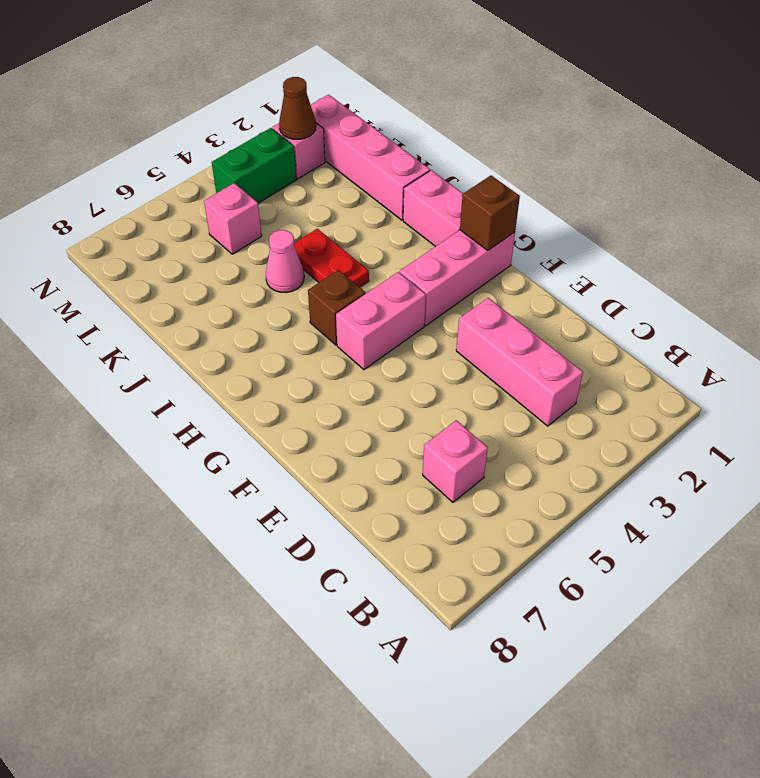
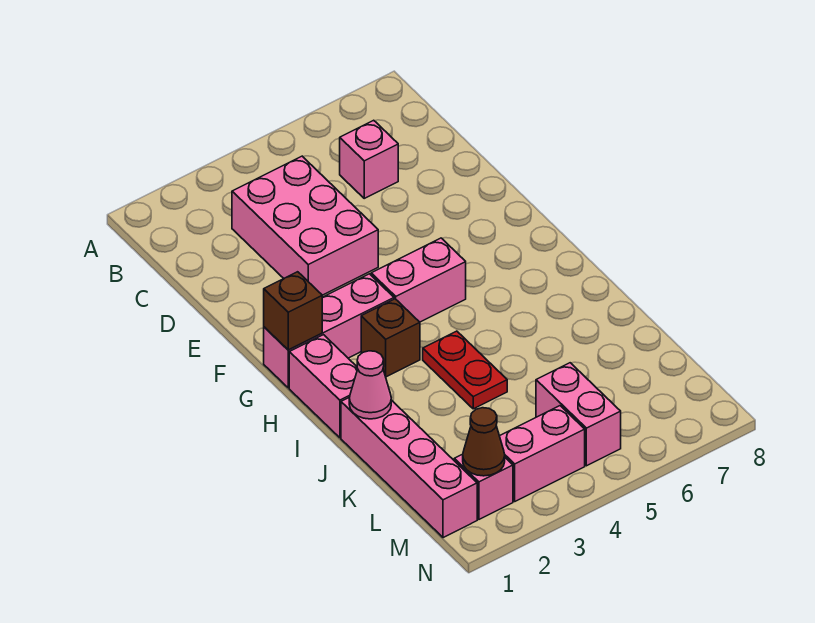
pink brick C3:E3 level 1 -> pink brick C3:E4 level 1
brown brick H5 level 1 -> brown brick H3 level 1
pink cone J5 level 1 -> pink cone J1 level 2
pink brick L5 level 1 -> pink brick L5:M5 level 1
green brick M3:M4 level 1 -> pink brick M3:M4 level 1

